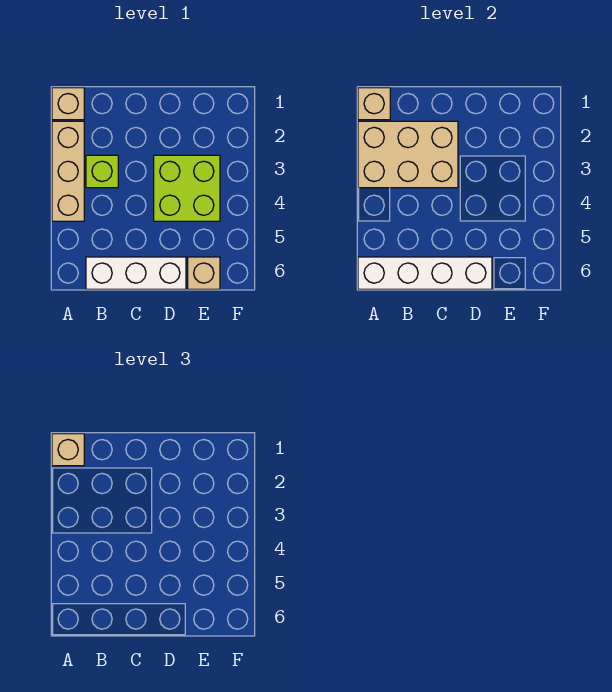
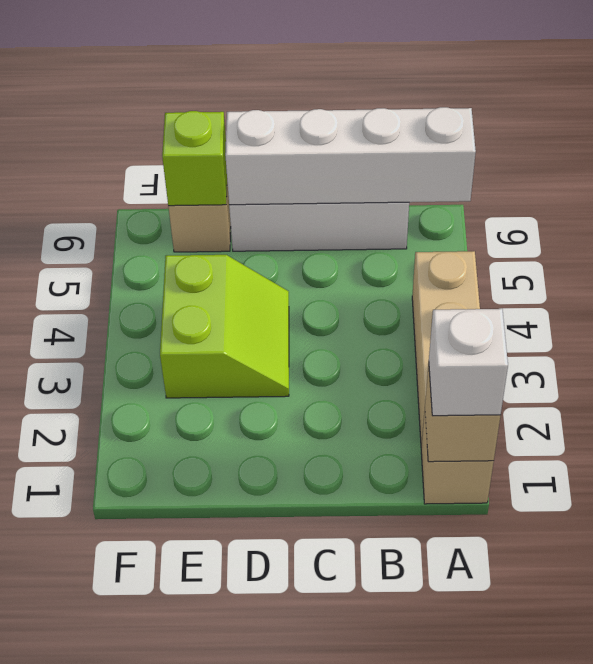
tan brick A1 level 3 -> white brick A1 level 3
tan brick A2:C3 level 2 -> none
lime brick B3 level 1 -> lime brick E6 level 2
lime brick D3:E4 level 1 -> lime slope D3:E4 level 1 top E

